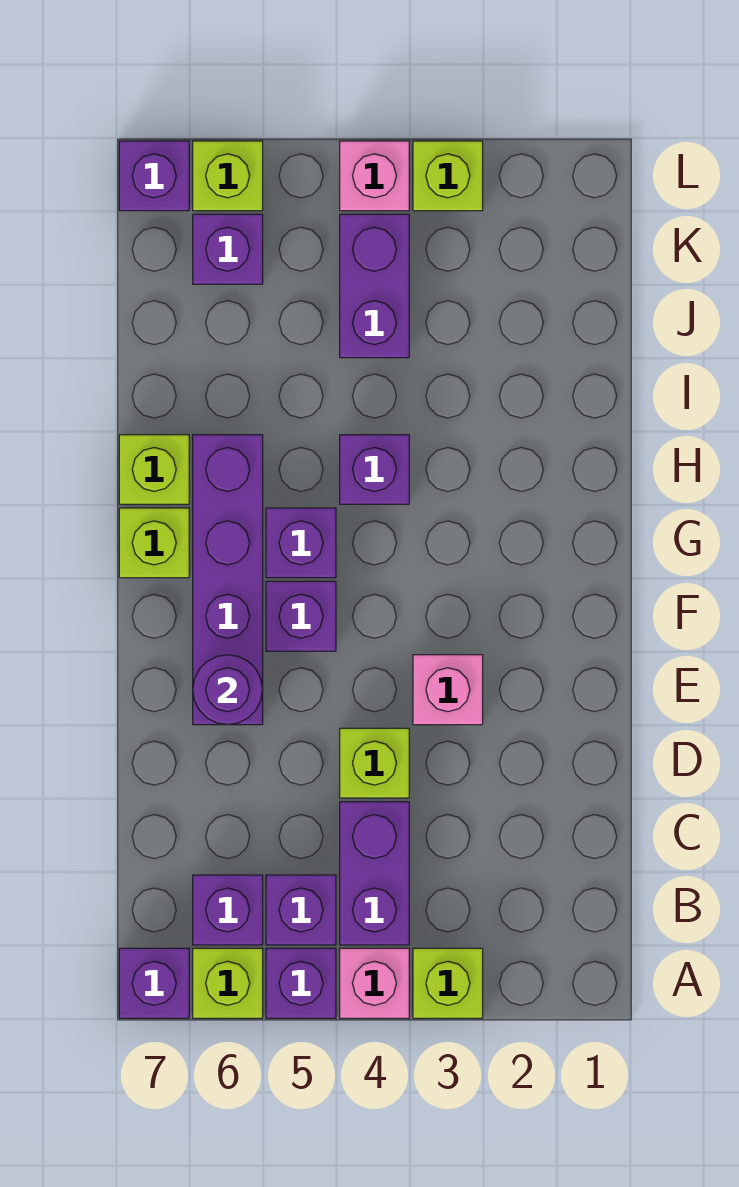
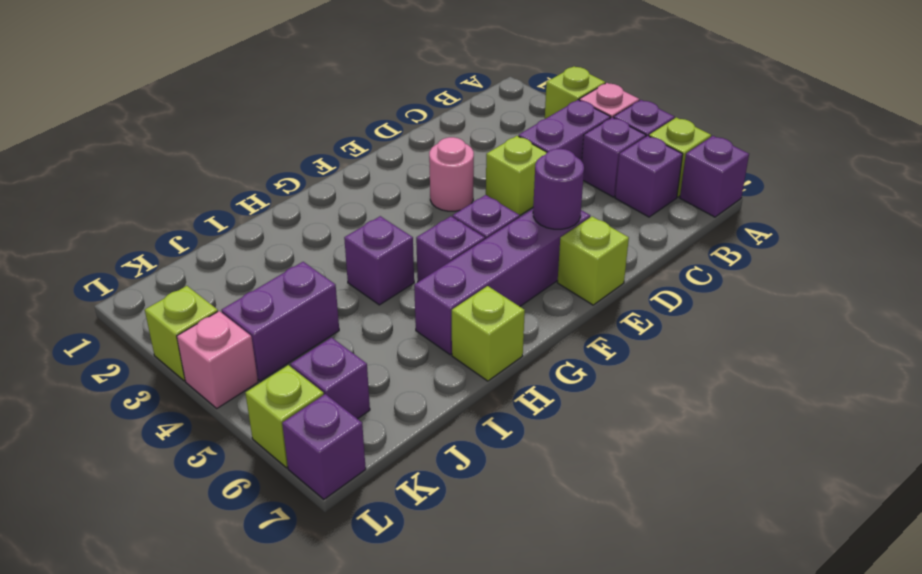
pink brick E3 level 1 -> pink round brick E3 level 1
lime brick G7 level 1 -> lime brick E7 level 1

